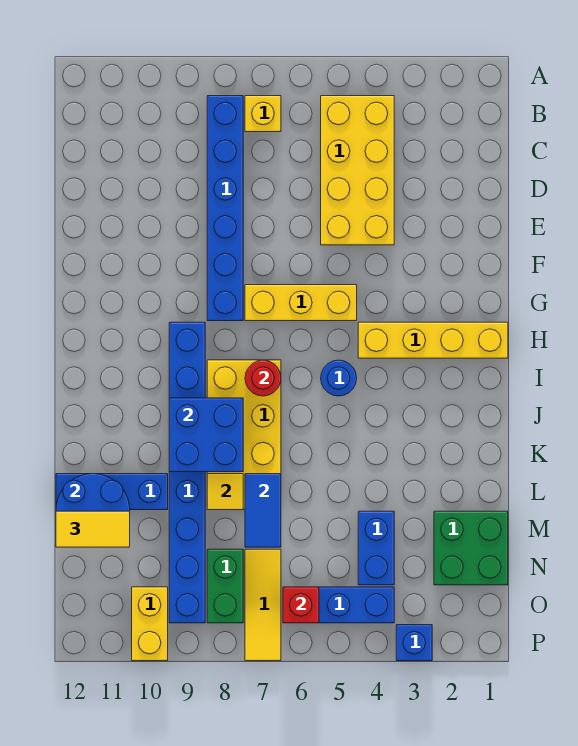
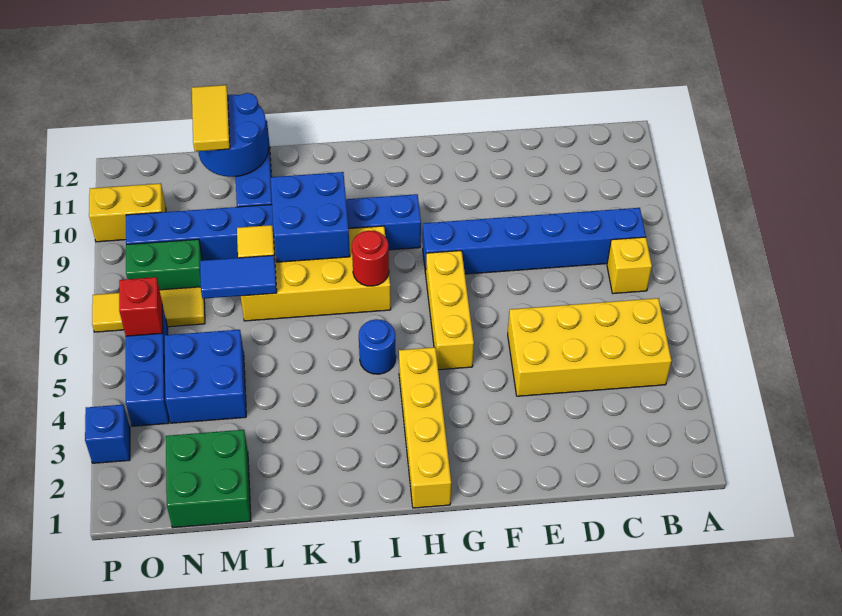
blue brick M4:N4 level 1 -> blue brick M4:N5 level 1

